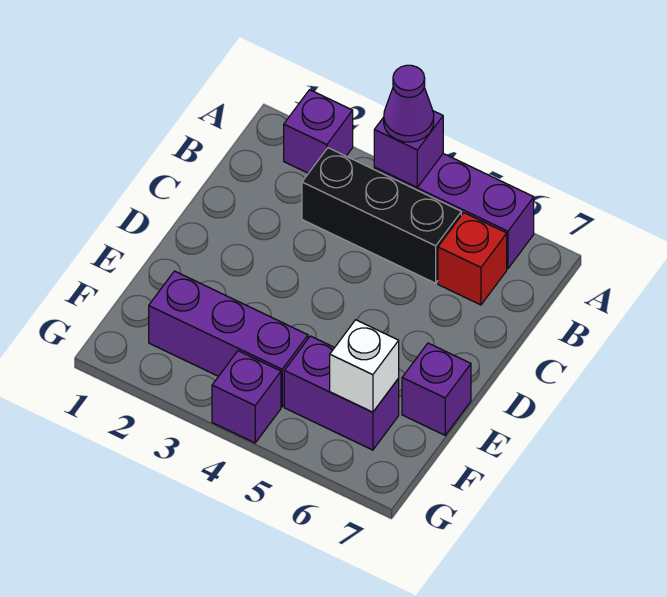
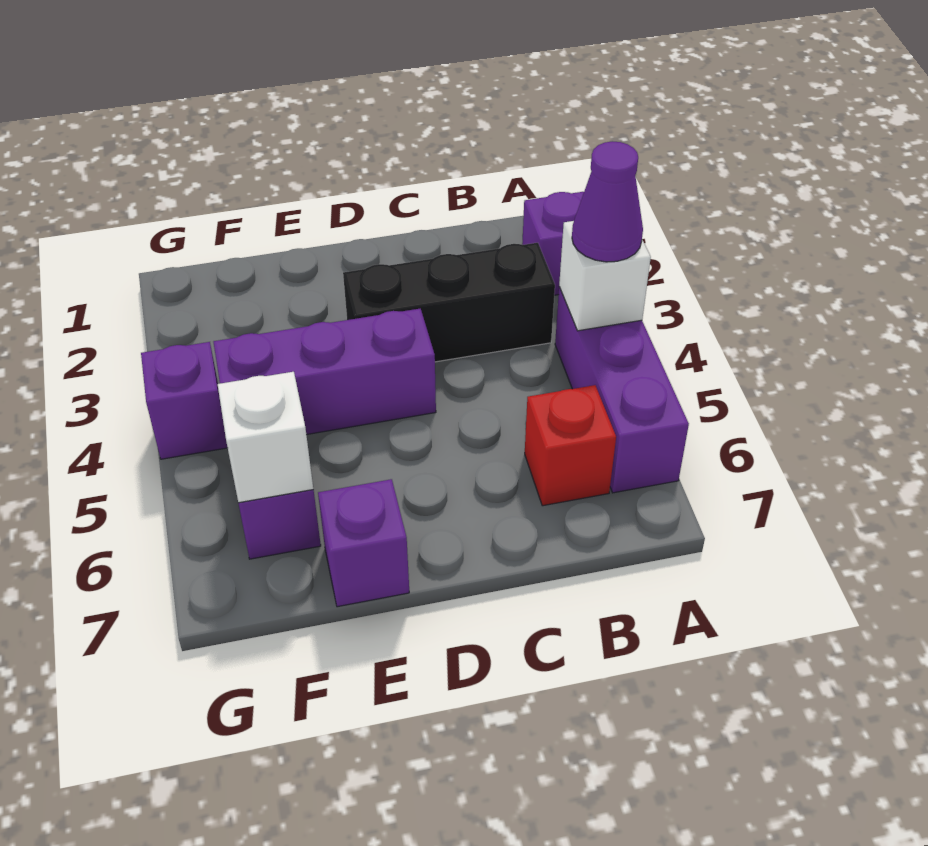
purple brick A4 level 2 -> white brick A4 level 2
black brick B3:B5 level 1 -> black brick B3:D3 level 1
purple brick F2:F4 level 1 -> purple brick D4:F4 level 1

